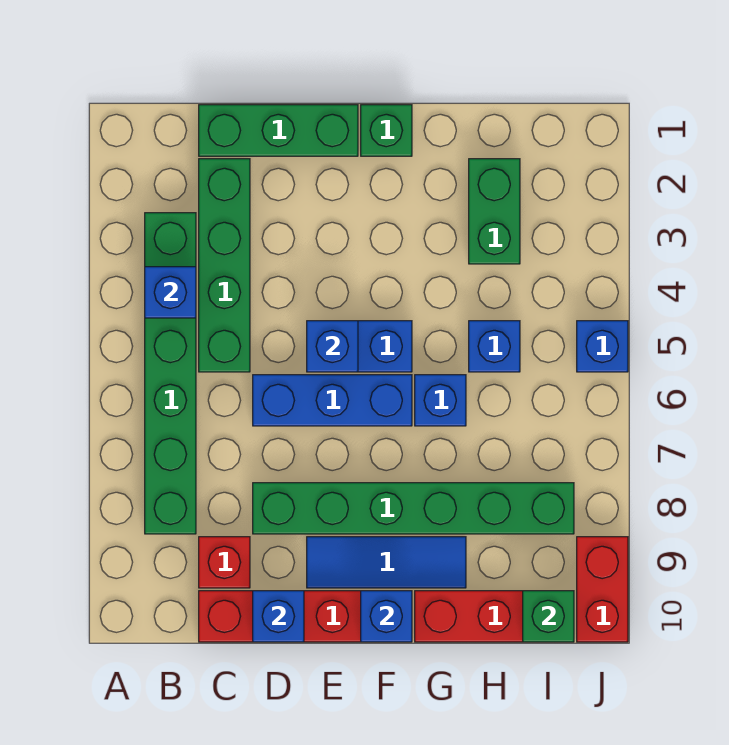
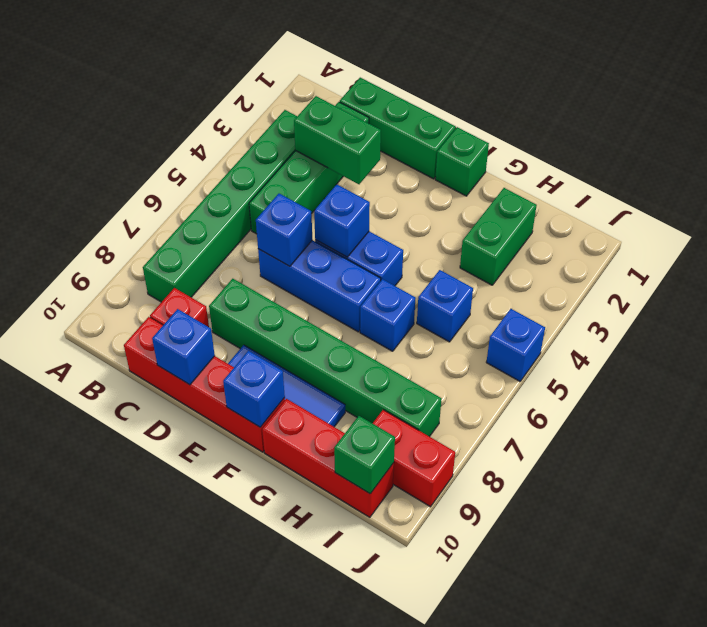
blue brick B4 level 2 -> blue brick D6 level 2
none -> green brick C3:D3 level 2
red brick J9:J10 level 1 -> red brick I9:J9 level 1

